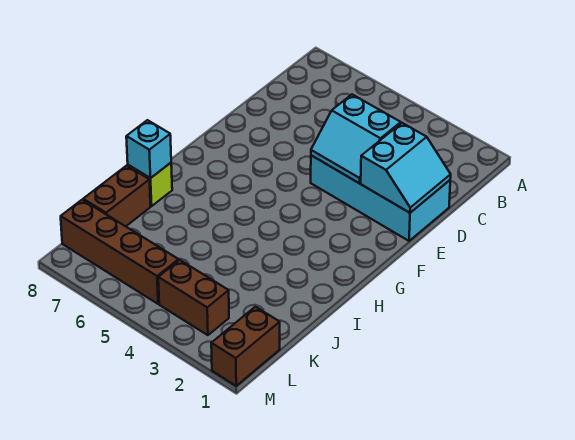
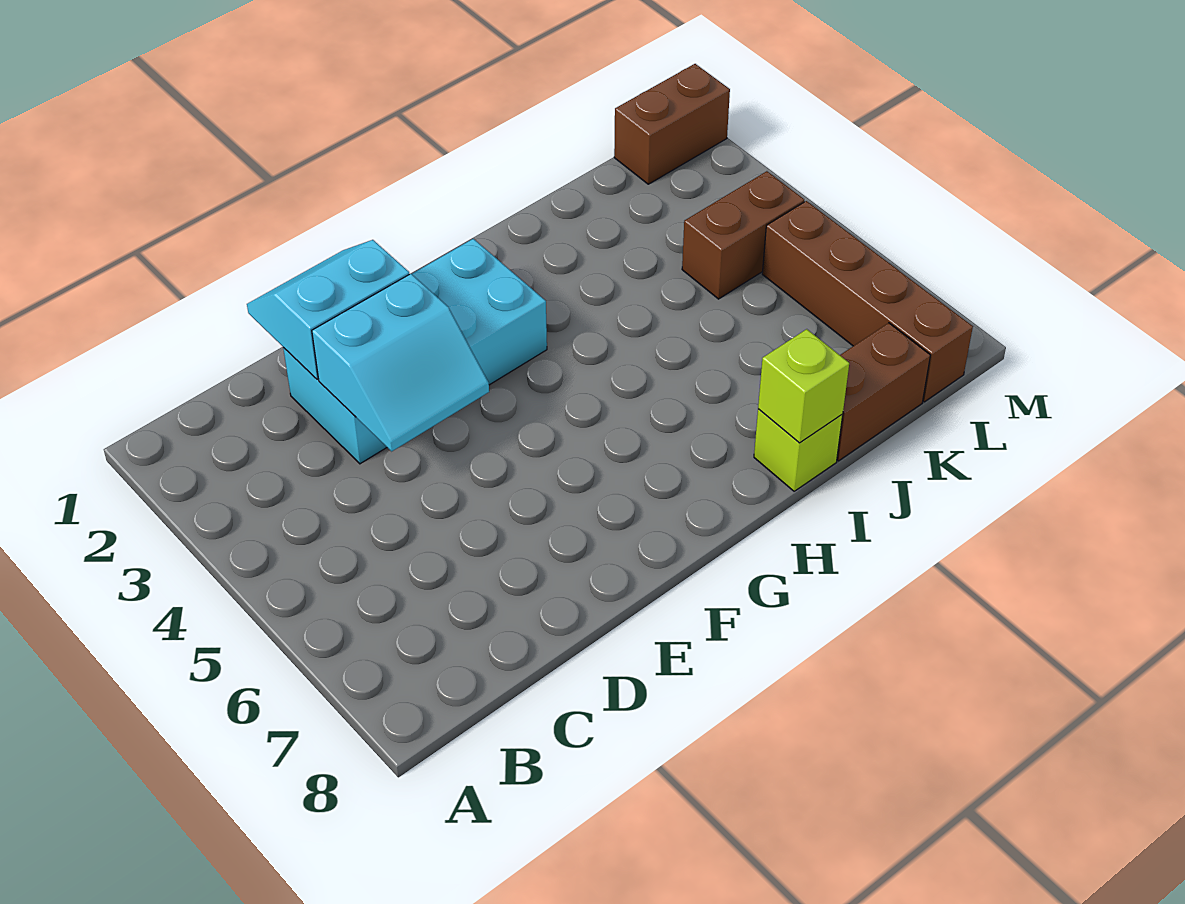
cyan brick D1:E4 level 1 -> cyan brick D2:G3 level 1
cyan slope D3:E4 level 2 top D -> cyan slope D3:E4 level 2 top 3
cyan brick I8 level 2 -> lime brick I8 level 2
brown brick L3:L4 level 1 -> brown brick K4:L4 level 1

